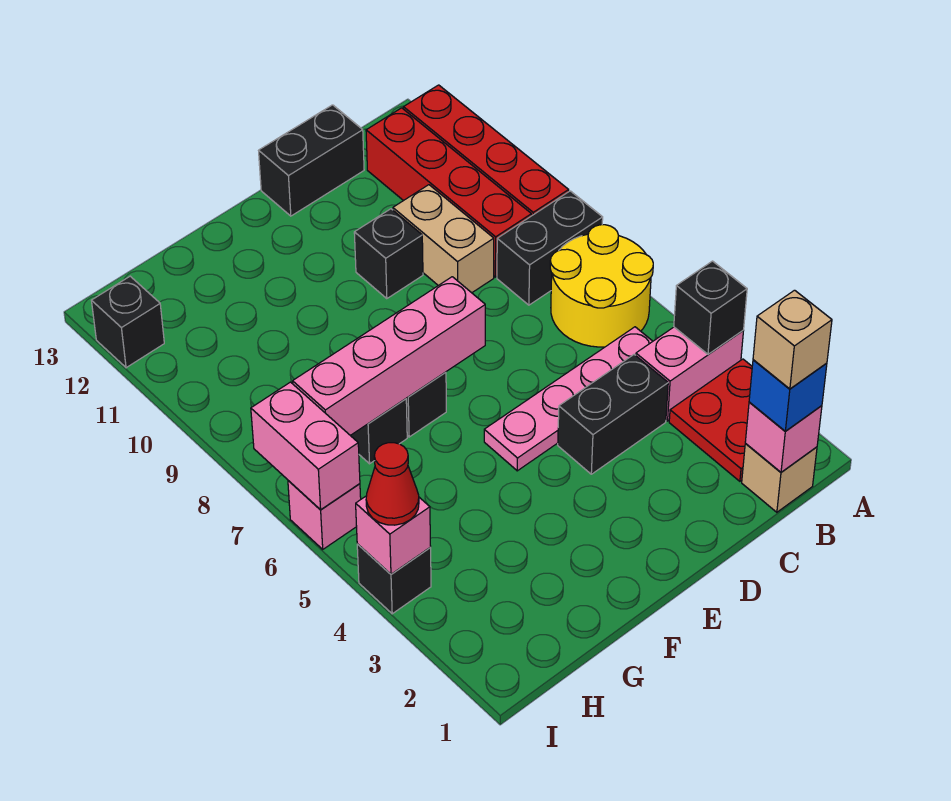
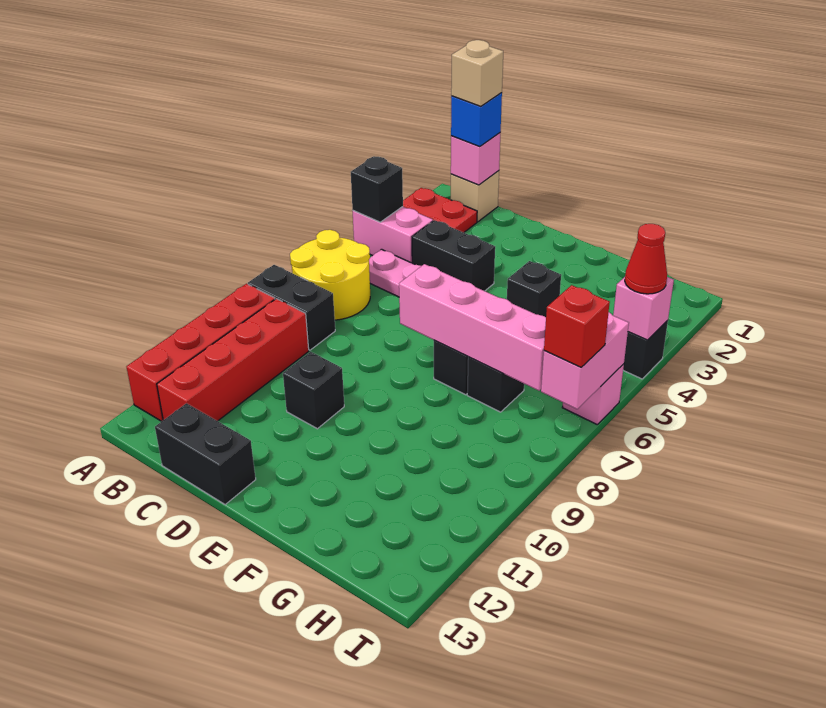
tan brick C9:C10 level 1 -> none
none -> red brick I7 level 3
black brick I12 level 1 -> black brick F4 level 1

